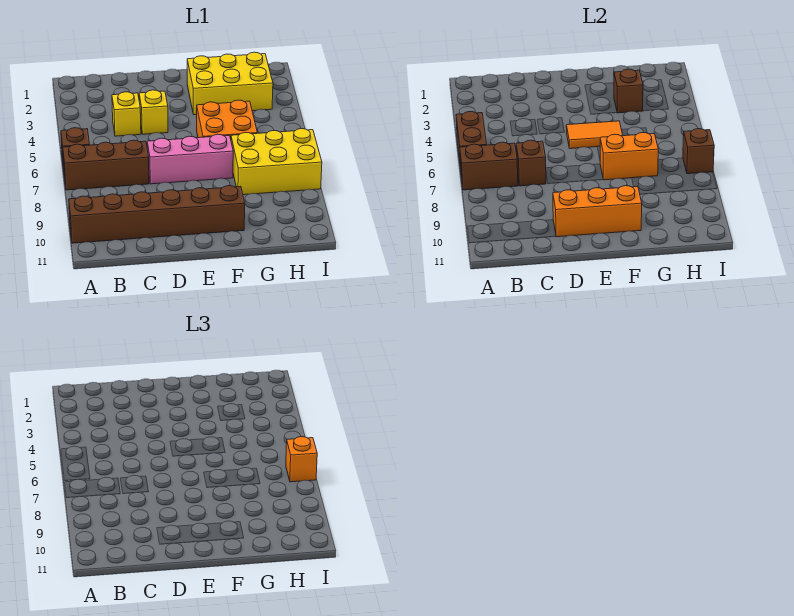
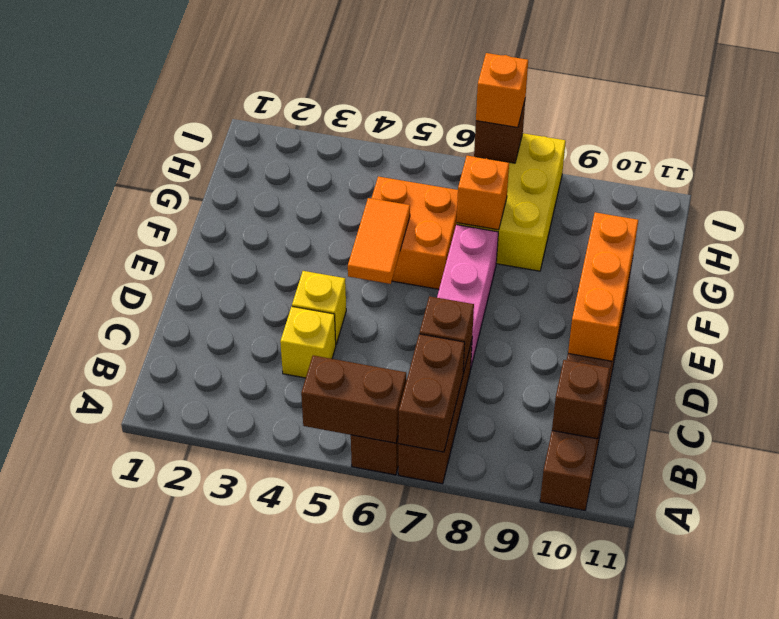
yellow brick F2:H3 level 1 -> none
orange brick F7:G7 level 2 -> orange brick G7 level 2
brown brick G3 level 2 -> brown brick B10 level 2

